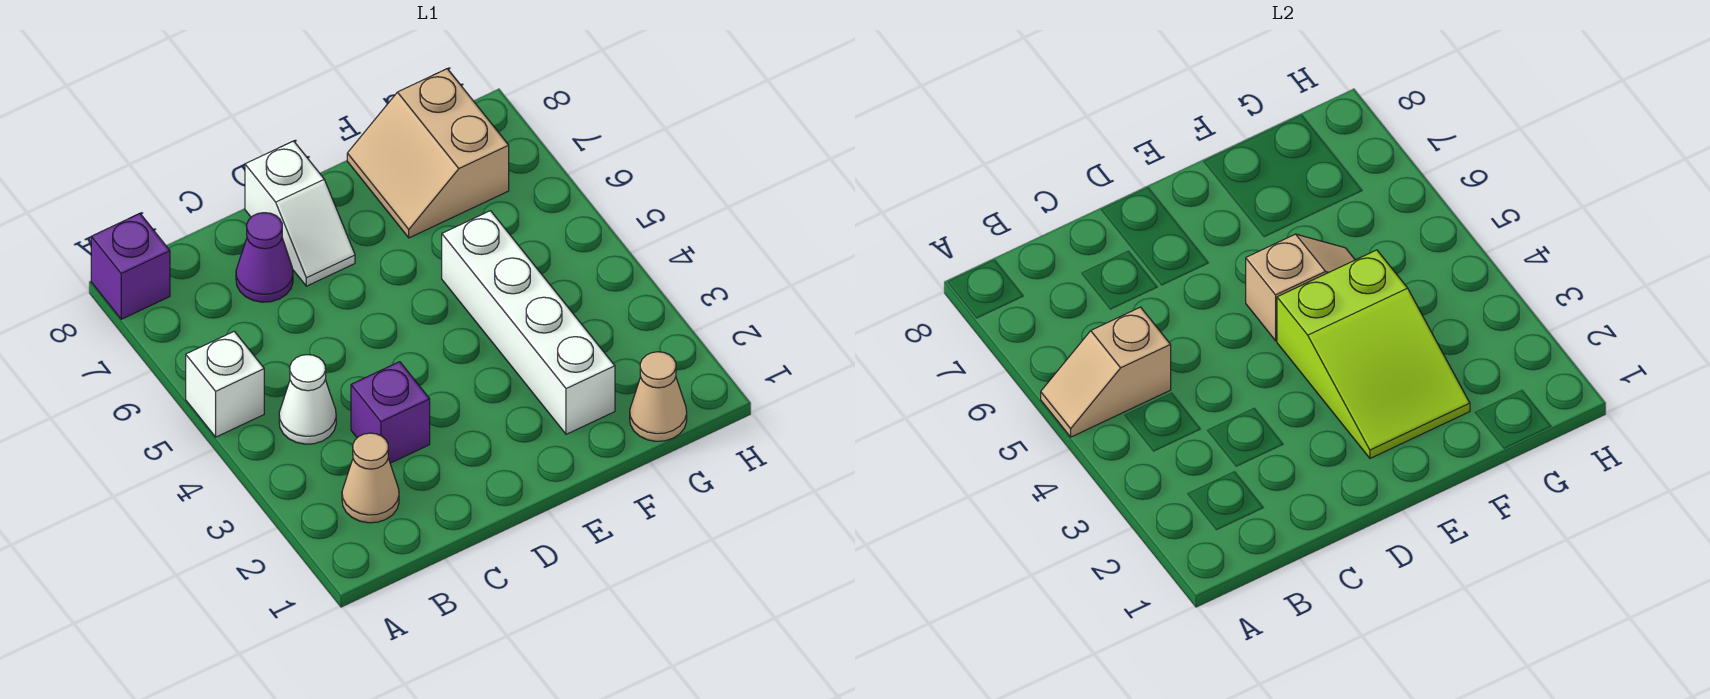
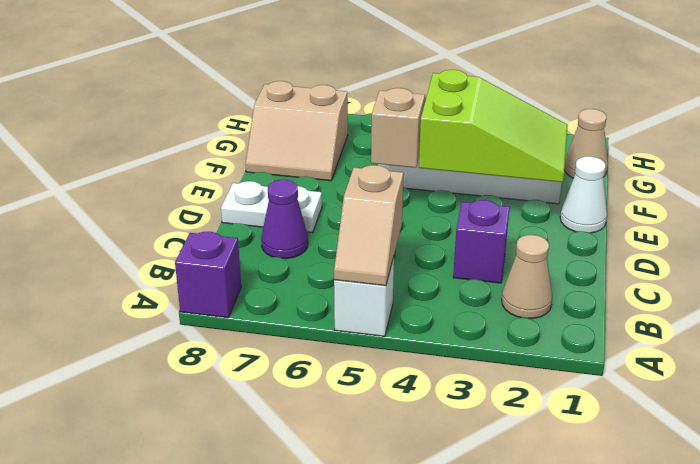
white cone B4 level 1 -> white cone E1 level 1
white slope D7:D8 level 1 top 8 -> white plate D7:D8 level 1

